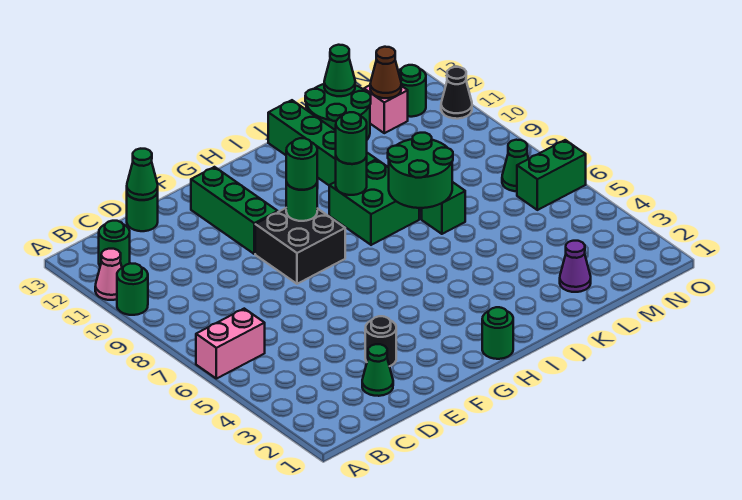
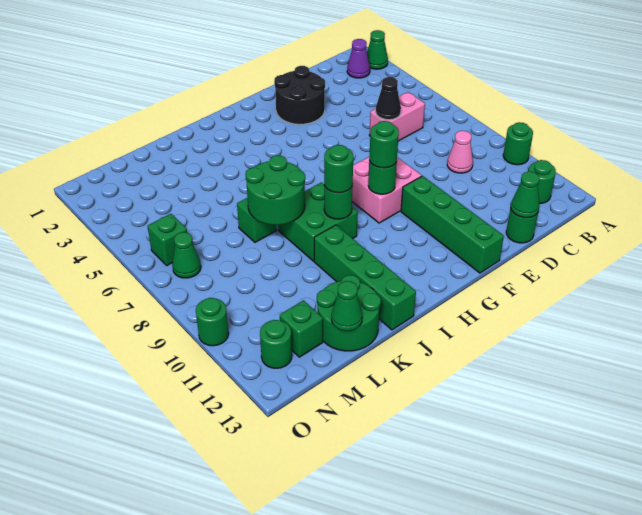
pink brick A6:B6 level 1 -> pink brick C6:D6 level 1
pink cone A11 level 1 -> pink cone C9 level 1
green cone D2 level 1 -> green cone A2 level 1
black round brick E3 level 1 -> black round brick E2:F3 level 1
black brick F8:G9 level 1 -> pink brick F8:G9 level 1
green brick F10:F12 level 1 -> green brick F10:F13 level 1
green round brick H1 level 1 -> green round brick O10 level 1
purple cone L2 level 1 -> purple cone B2 level 1
pink brick M12 level 1 -> green brick M12 level 1
brown cone M12 level 2 -> none
green brick N6:O6 level 1 -> green brick N6 level 1
black cone O11 level 1 -> black cone D6 level 2

